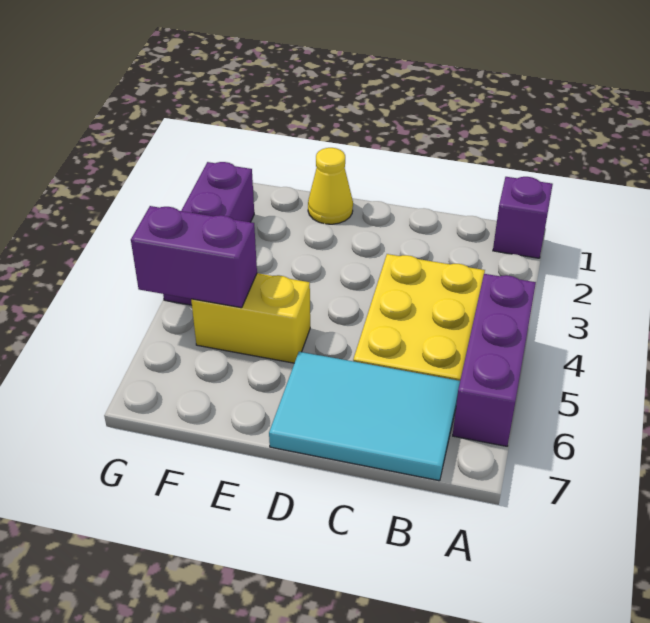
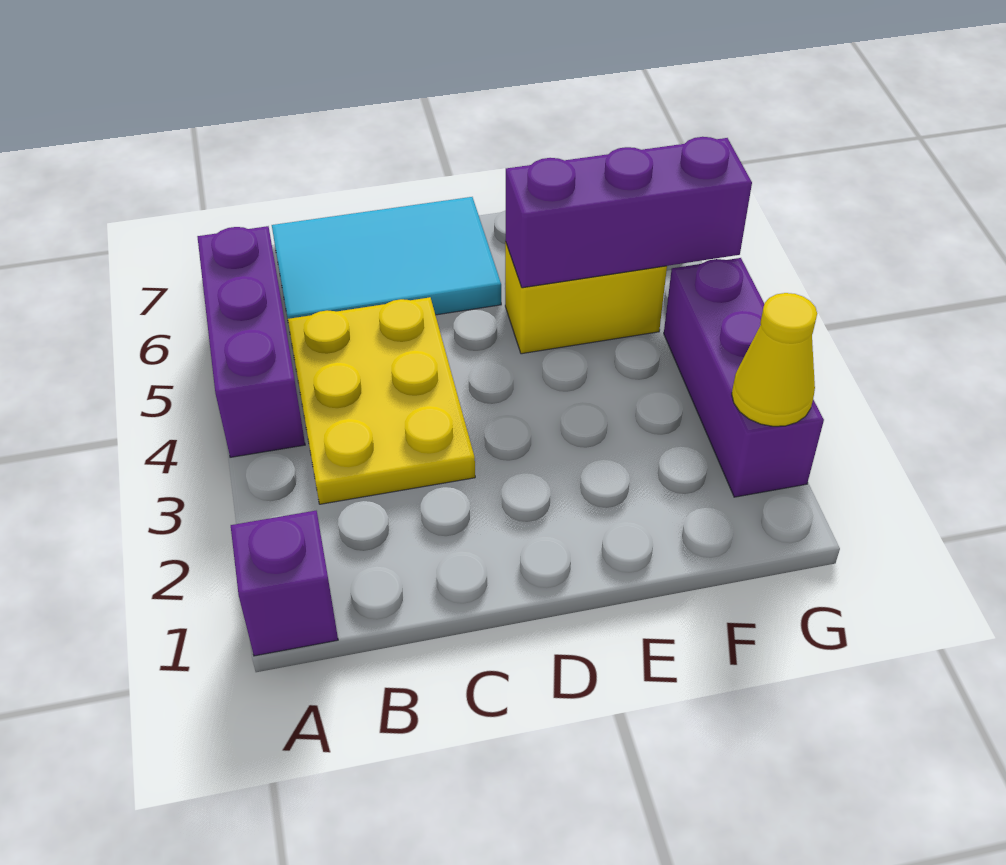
yellow cone E1 level 1 -> yellow cone G2 level 2
purple brick F5:G5 level 2 -> purple brick E5:G5 level 2

